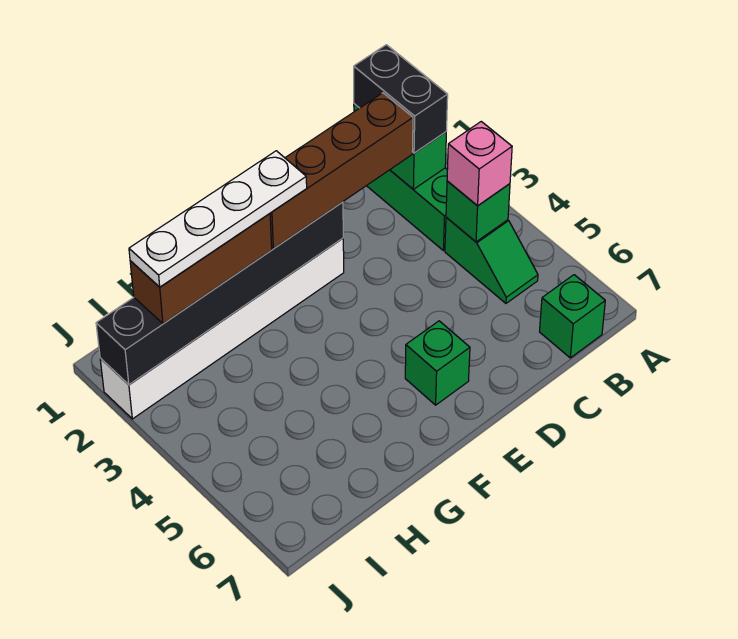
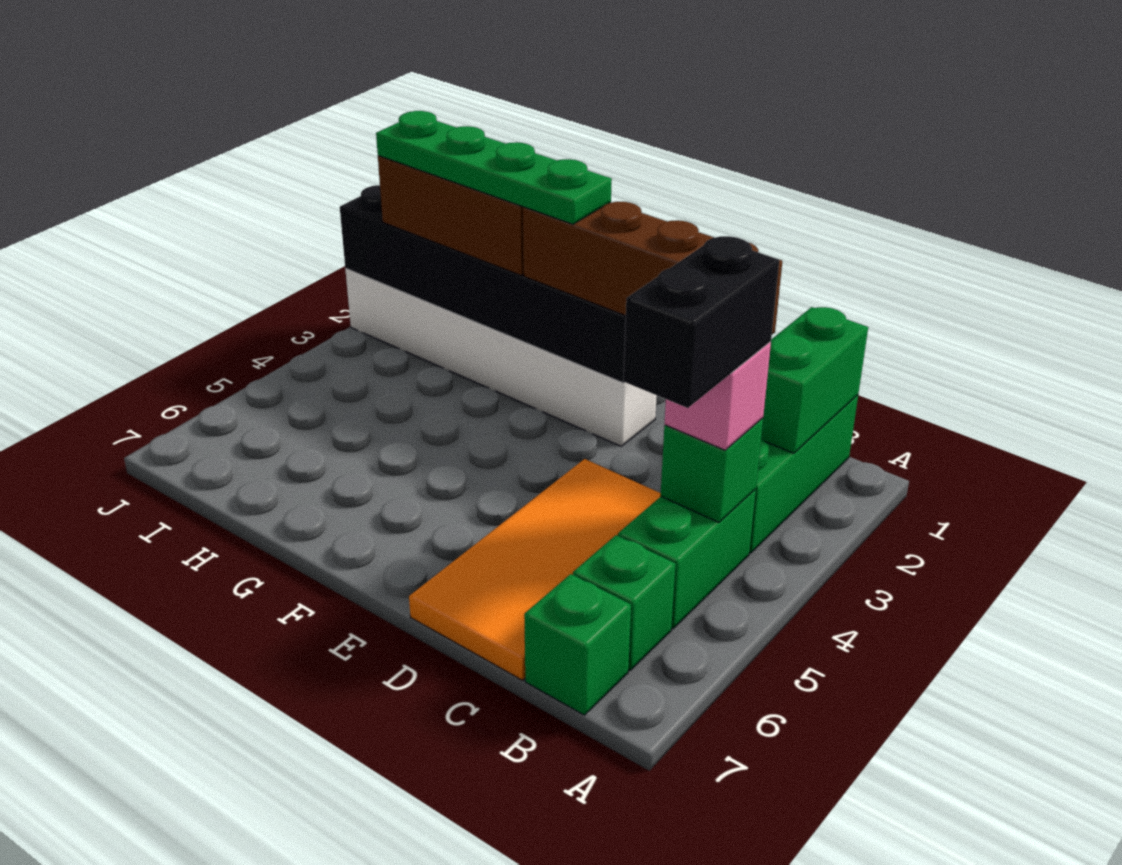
black brick B1:B2 level 3 -> black brick B4:B5 level 4
green slope B4:B5 level 1 top 4 -> green brick B4:B5 level 1
none -> orange tile C4:D7 level 1
green brick E6 level 1 -> green brick B6 level 1
white plate F2:I2 level 4 -> green plate F2:I2 level 4

